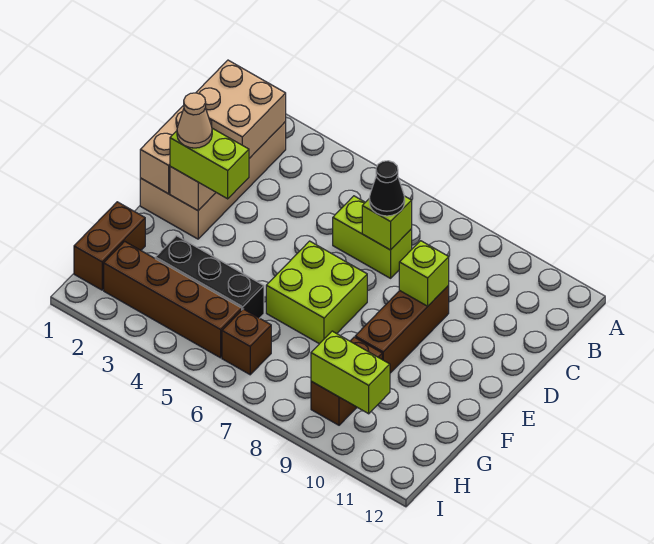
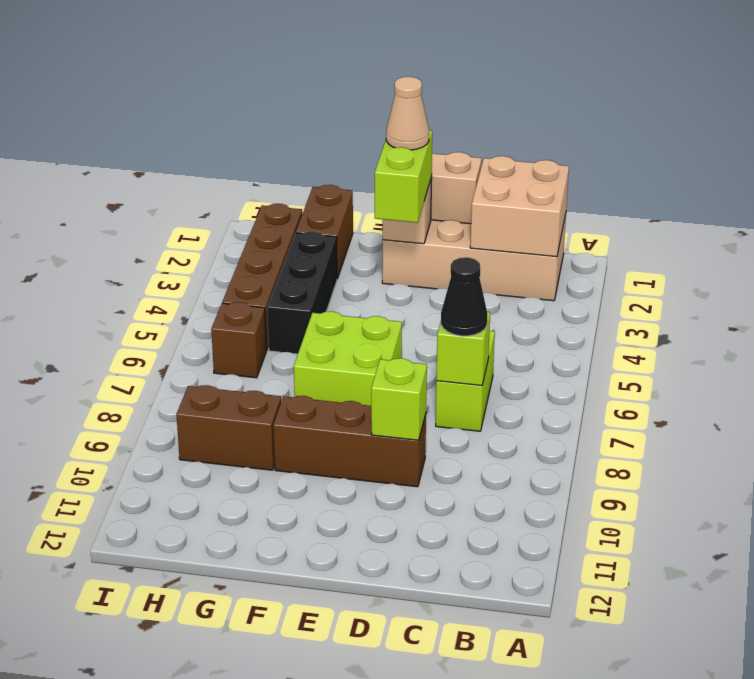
brown brick G1:H1 level 1 -> brown brick G1:G2 level 1
lime brick H9:H10 level 2 -> none

